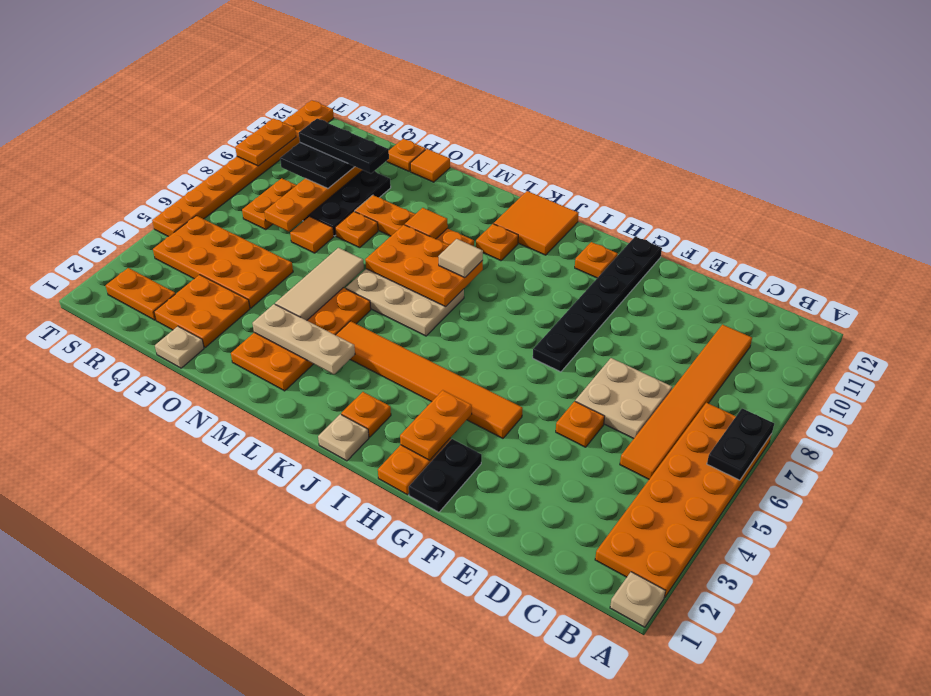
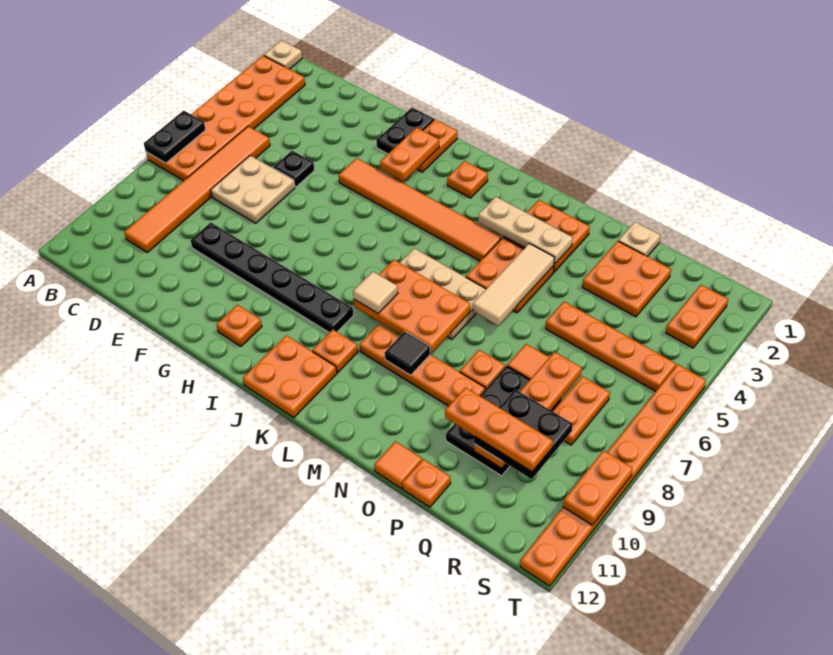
orange plate E5 level 1 -> black plate E5 level 1
black plate G7:G12 level 1 -> black plate E9:J9 level 1
tan plate J1 level 1 -> none
orange tile J11:K12 level 1 -> orange plate J11:K12 level 1
orange tile M9 level 2 -> black tile M9 level 2
orange plate P4:S5 level 1 -> orange plate P5:S5 level 1
black plate P10:R10 level 4 -> orange plate P10:R10 level 4
orange plate R2:S2 level 1 -> orange plate S2:S3 level 1

